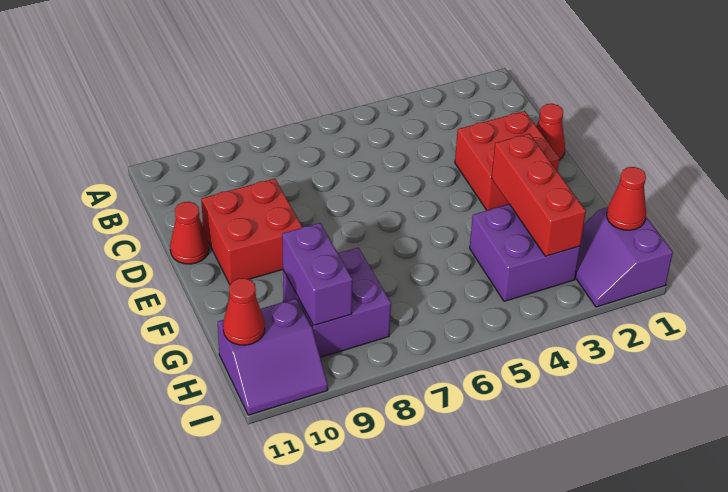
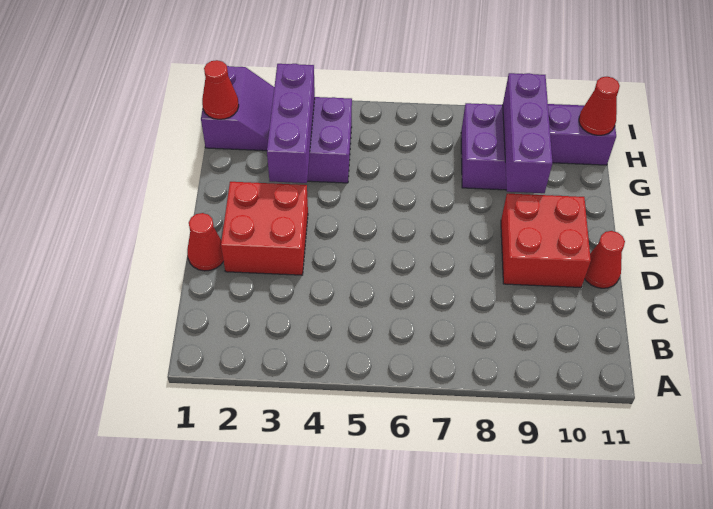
red brick F3:H3 level 2 -> purple brick F3:H3 level 2
purple brick G9:H9 level 2 -> purple brick F9:H9 level 2

